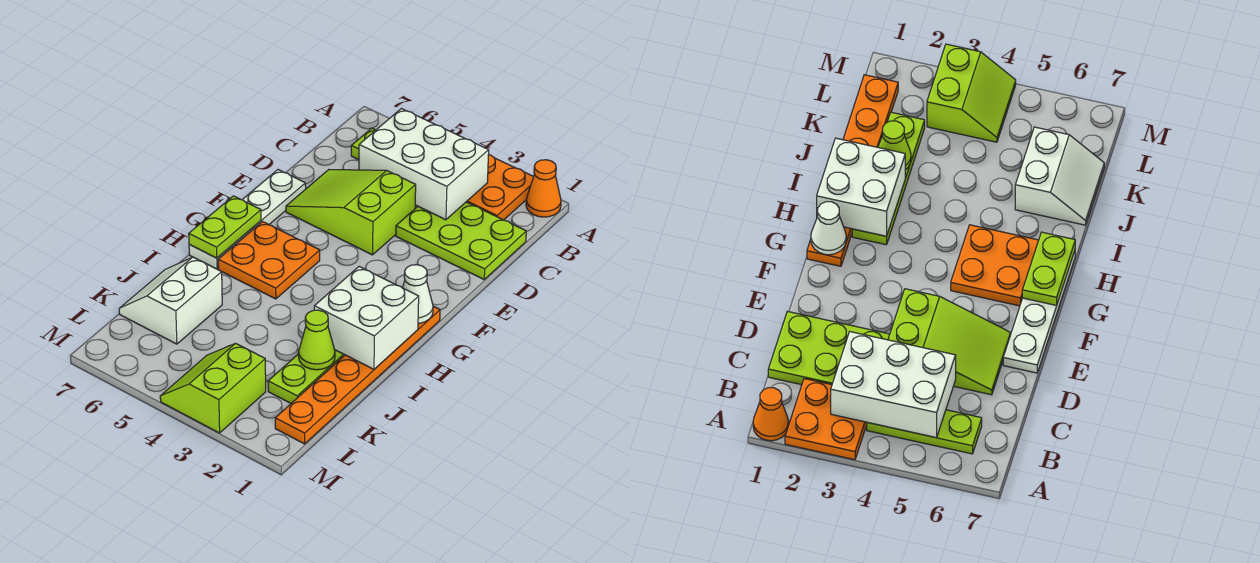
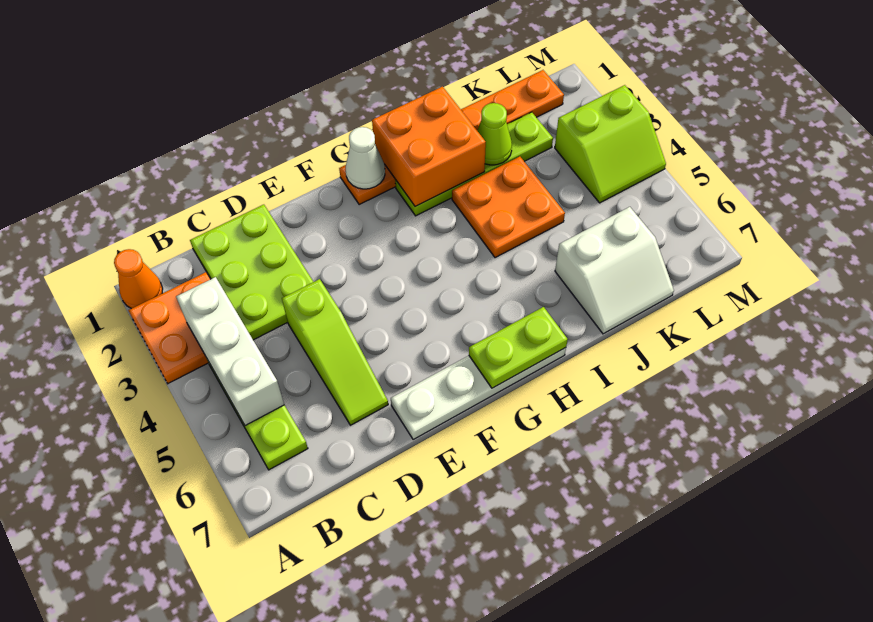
white brick B3:C5 level 2 -> white brick B3:B5 level 2
lime slope D4:E6 level 1 top 4 -> lime slope D4:D6 level 1 top 4
orange plate G5:H6 level 1 -> orange plate I3:J4 level 1
white brick H1:I2 level 2 -> orange brick H1:I2 level 2

